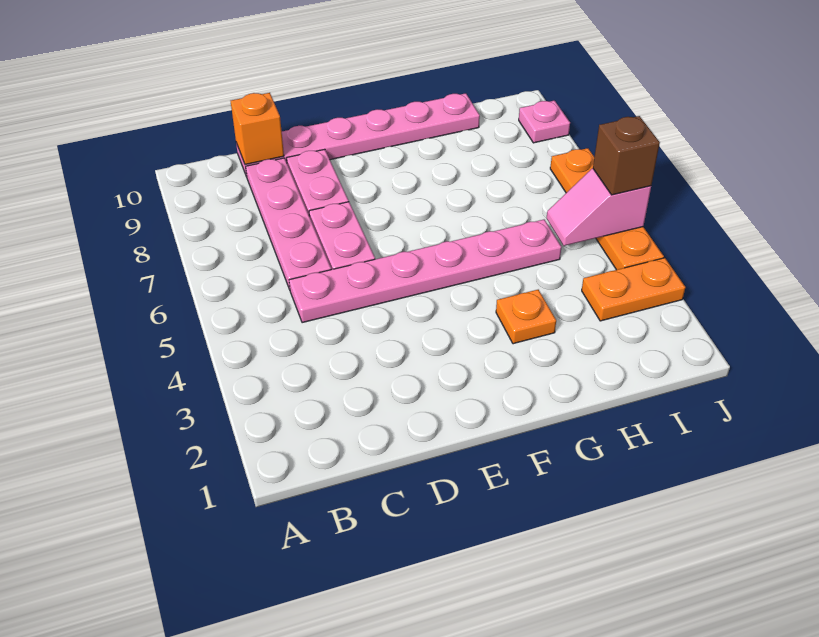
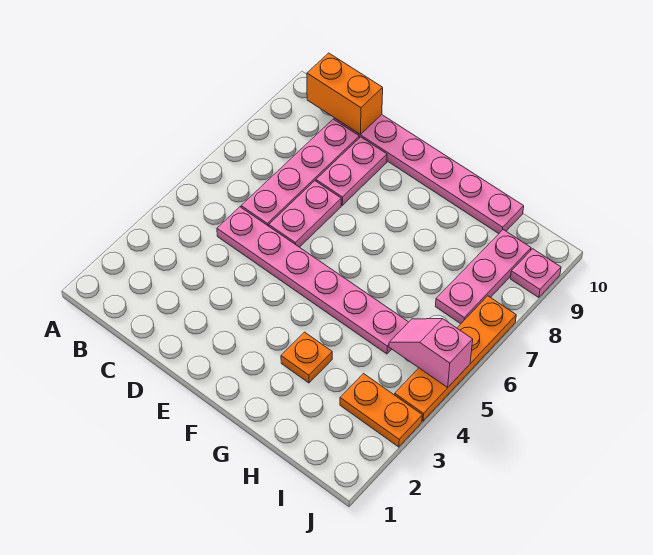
orange brick C10 level 2 -> orange brick B10:C10 level 2
none -> pink plate I7:I9 level 1
brown brick J5 level 3 -> none

